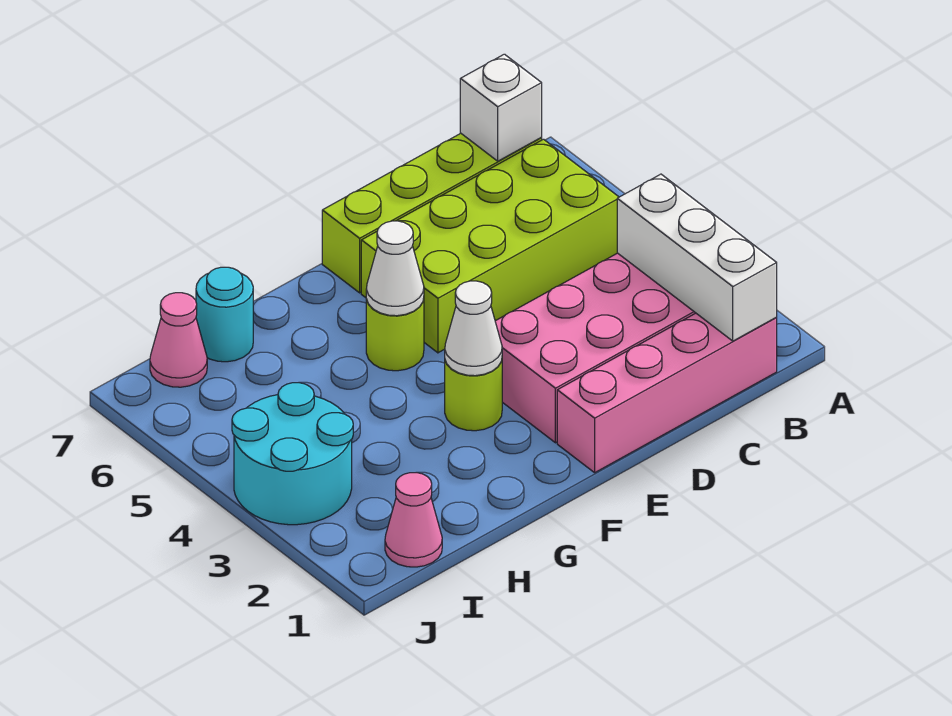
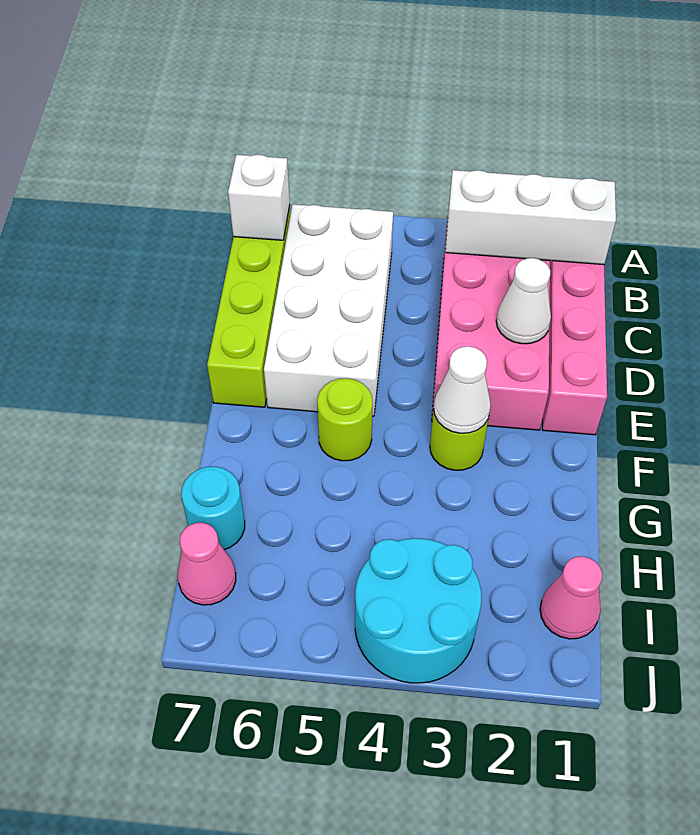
lime brick B5:E6 level 1 -> white brick B5:E6 level 1
white cone F5 level 2 -> white cone D2 level 2

